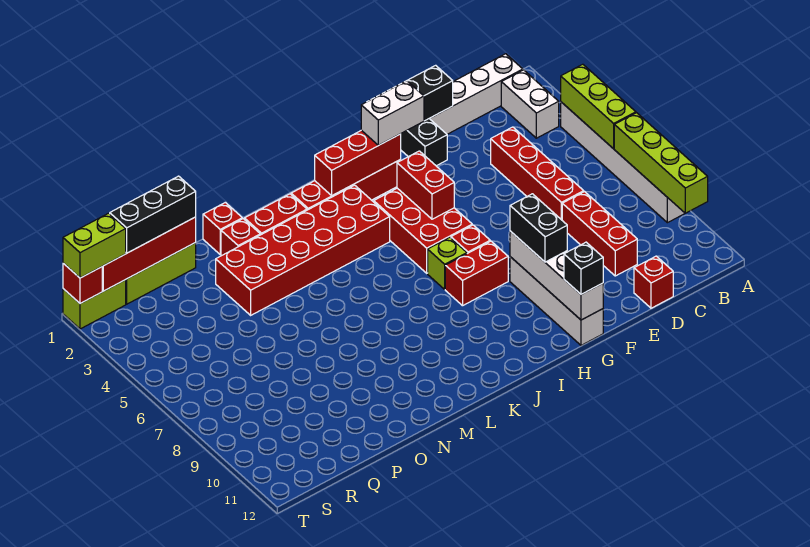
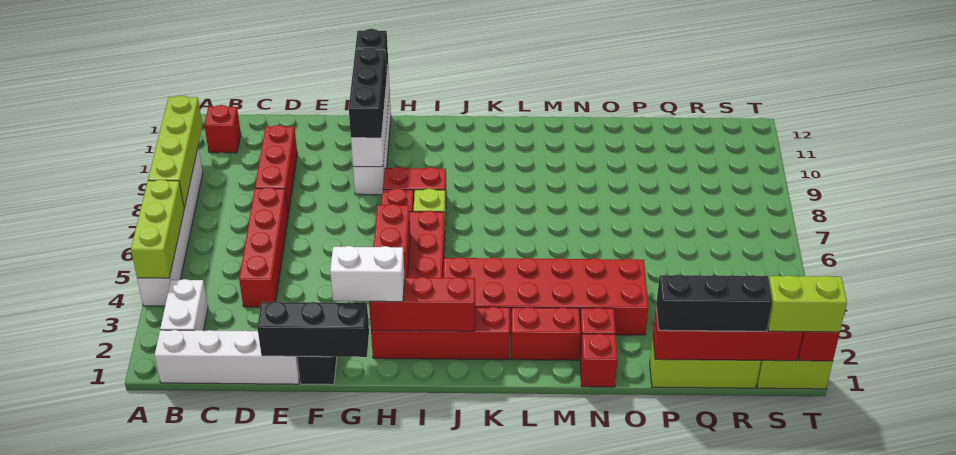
red brick D12 level 1 -> red brick B11 level 1
black brick G9:G10 level 3 -> black brick G9:G11 level 3

